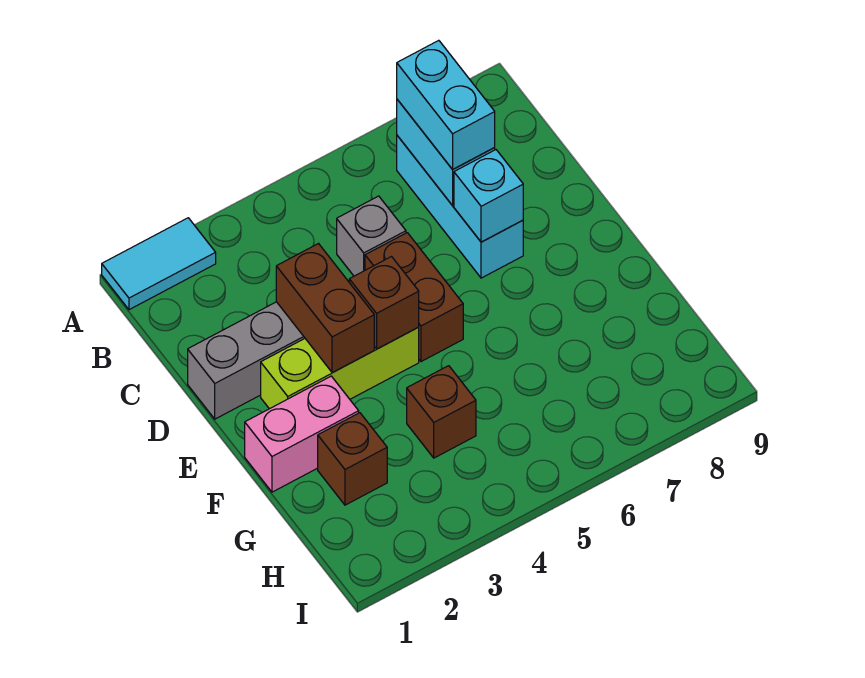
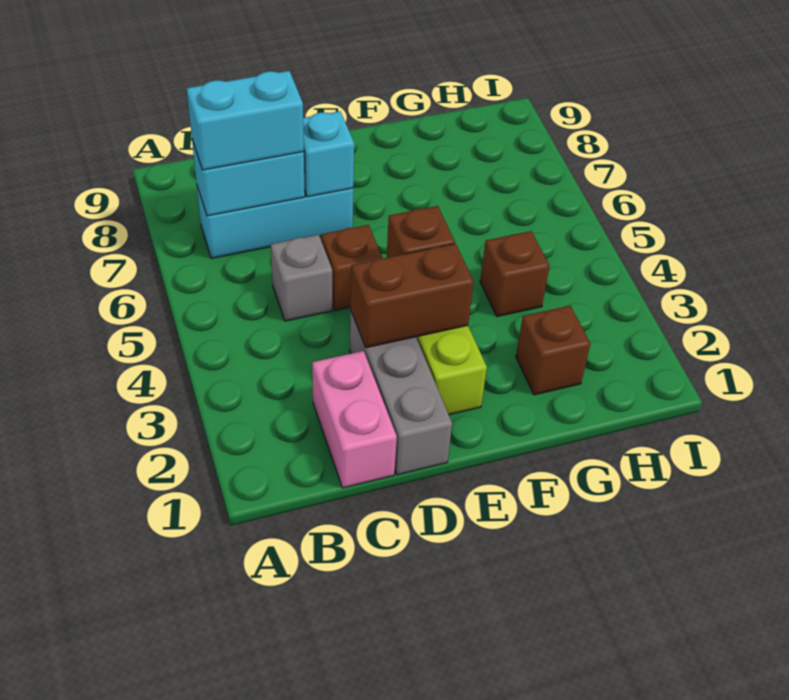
cyan tile A1:A2 level 1 -> none
brown brick D5:E5 level 1 -> brown brick D5 level 1
pink brick F1:F2 level 1 -> pink brick C1:C2 level 1

